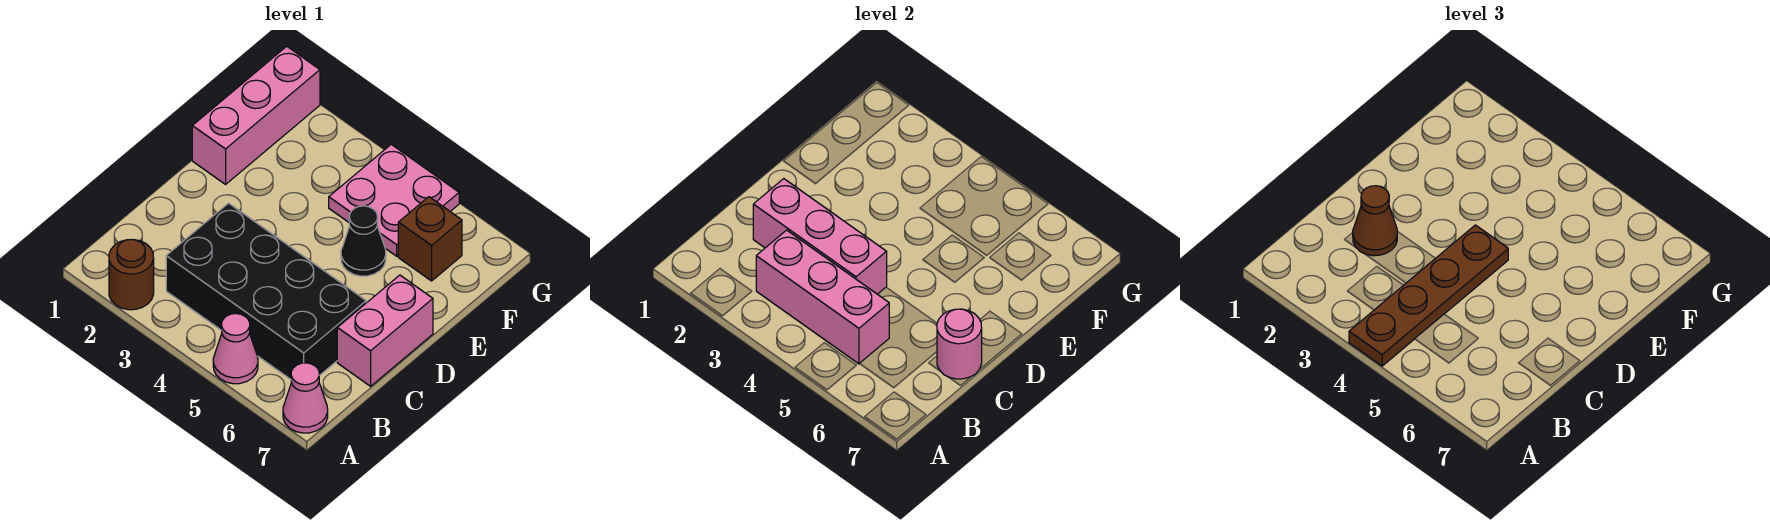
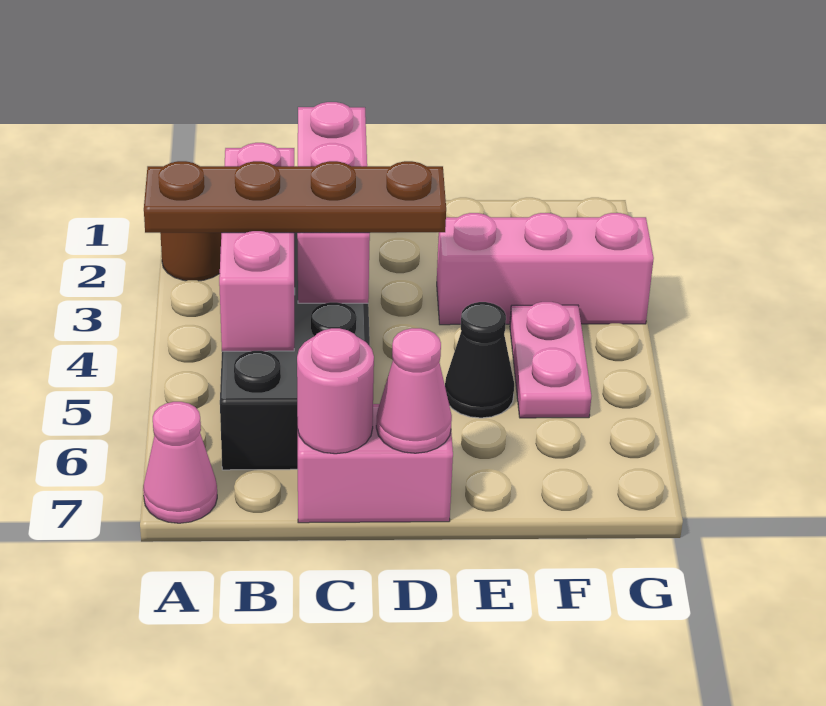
pink cone A5 level 1 -> pink cone D7 level 2
brown cone C2 level 3 -> none
pink brick E1:G1 level 1 -> pink brick E3:G3 level 1
pink plate F4:G5 level 1 -> pink plate F4:F5 level 1
brown brick F6 level 1 -> none

